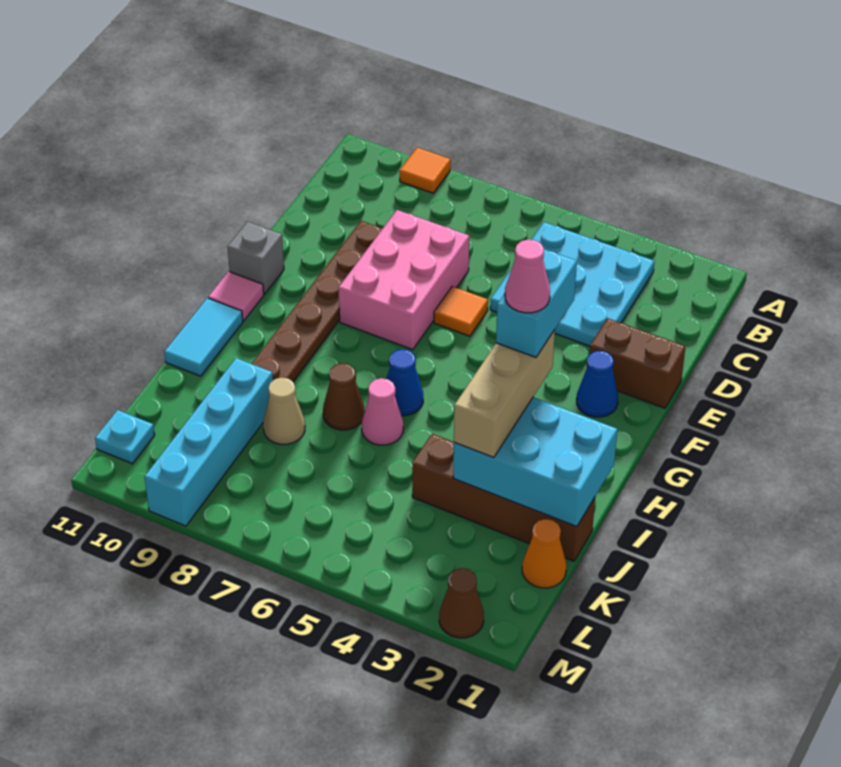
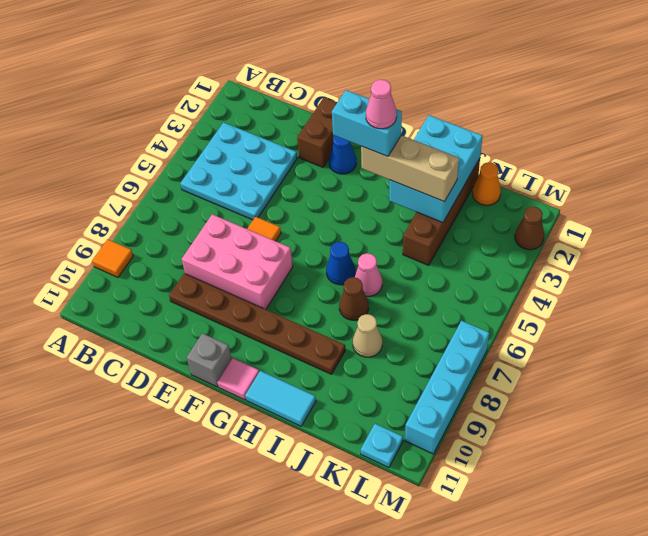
cyan brick J9:M9 level 1 -> cyan brick M7:M10 level 1

